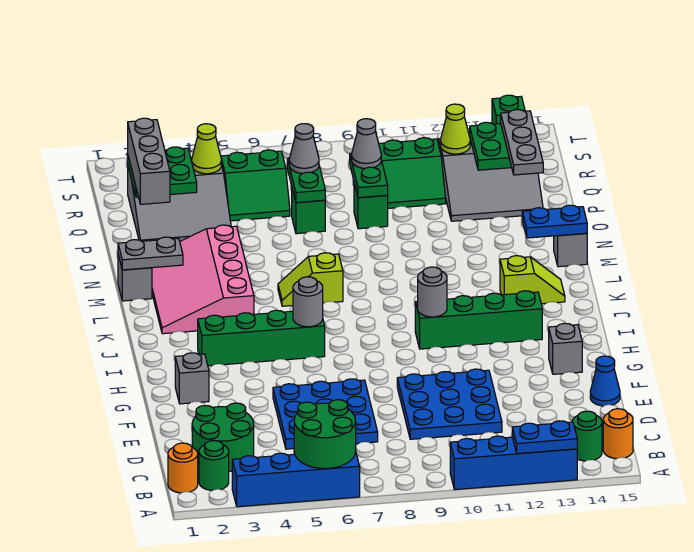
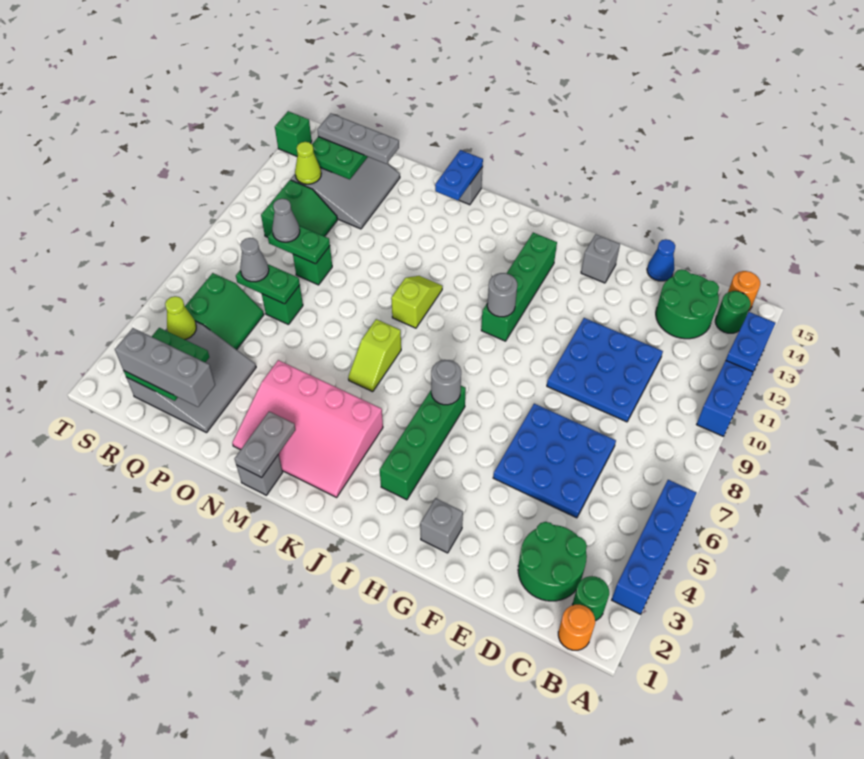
green round brick A5:B6 level 2 -> green round brick C13:D14 level 1
lime slope K13:K14 level 1 top 13 -> lime slope L9:L10 level 1 top 9

